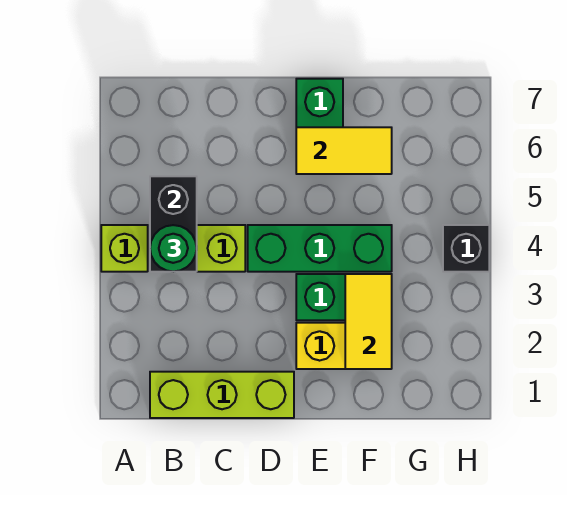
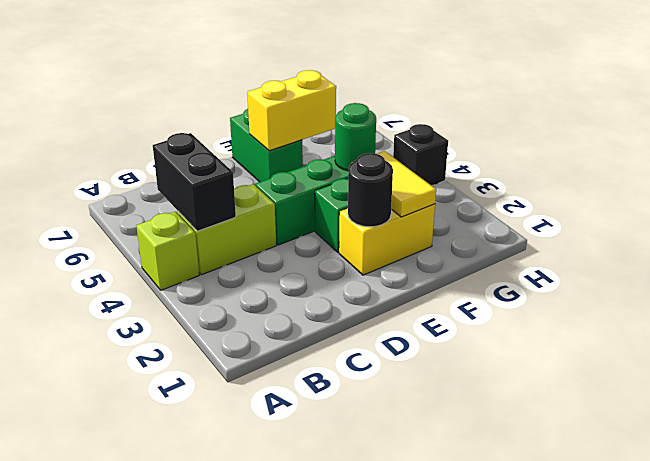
lime brick B1:D1 level 1 -> none
green round brick B4 level 3 -> green round brick F4 level 2
none -> black round brick E2 level 2
yellow tile E6:F6 level 2 -> yellow brick E6:F6 level 2

